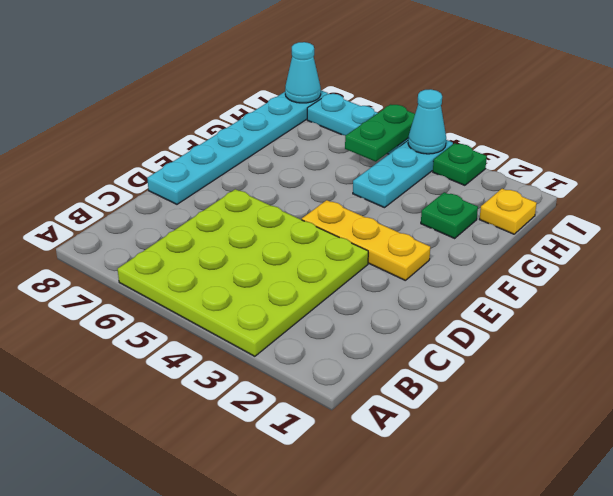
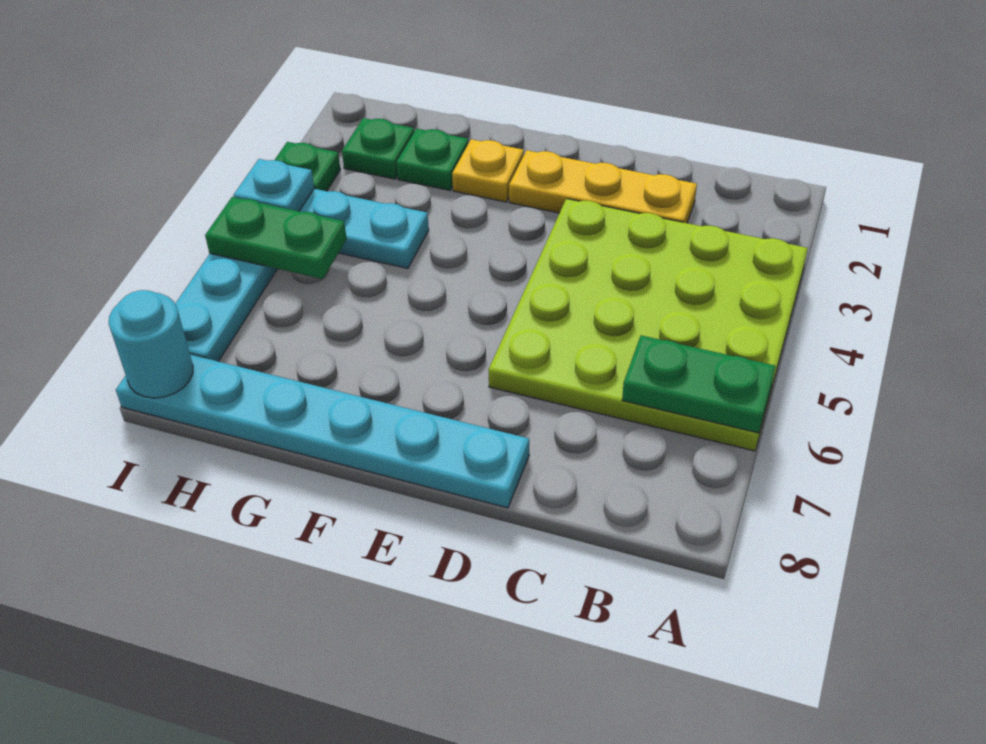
none -> green plate A6:B6 level 2
yellow plate E2:E4 level 1 -> yellow plate C2:E2 level 1
yellow plate H1 level 1 -> yellow plate F2 level 1
none -> green plate H2 level 1
cyan cone I4 level 2 -> cyan plate I4 level 2
cyan cone I8 level 2 -> cyan round brick I8 level 2

